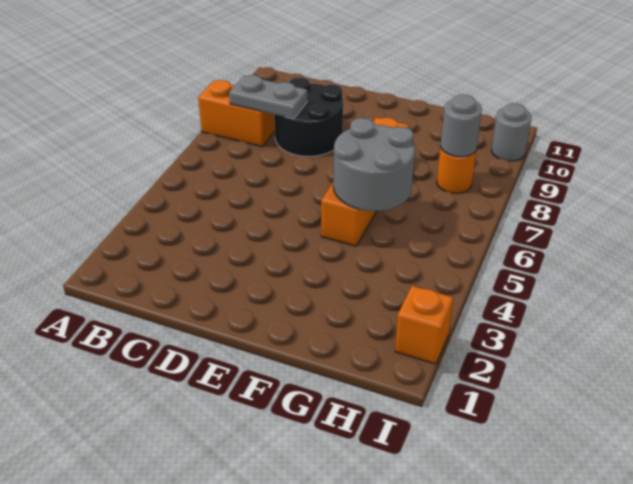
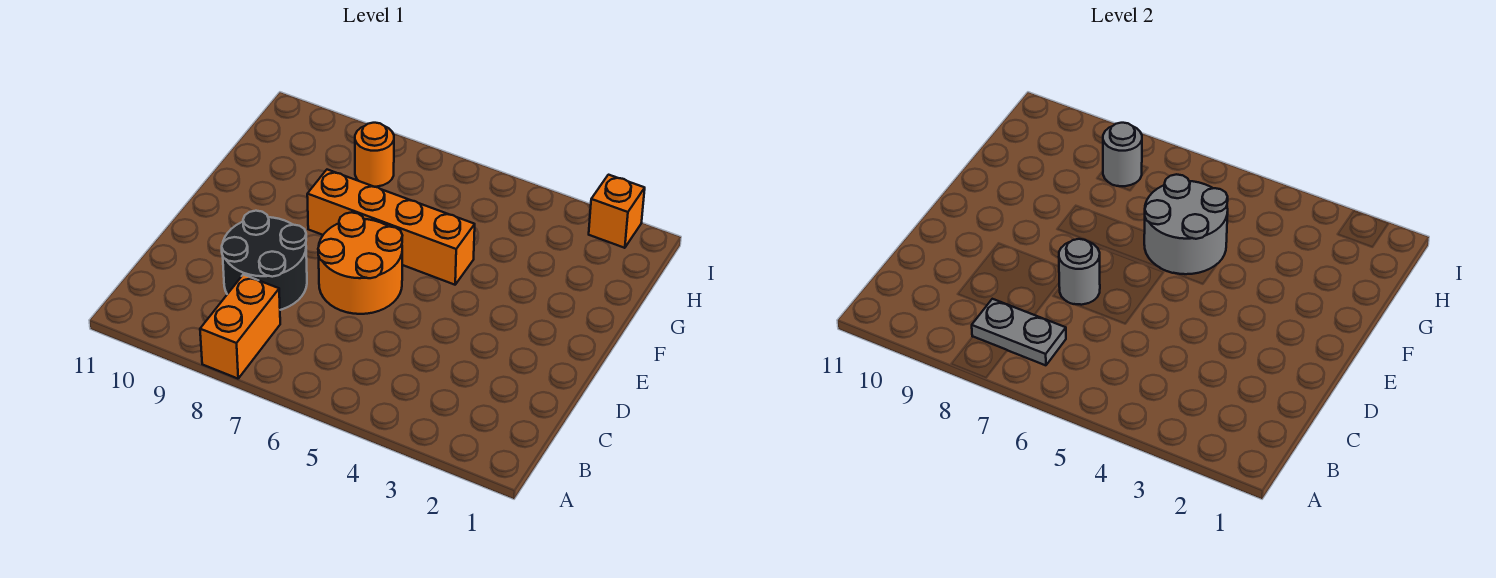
grey plate B8:C8 level 2 -> grey plate B7:B8 level 2
none -> orange round brick D6:E7 level 1
grey round brick I10 level 1 -> grey round brick D7 level 2

